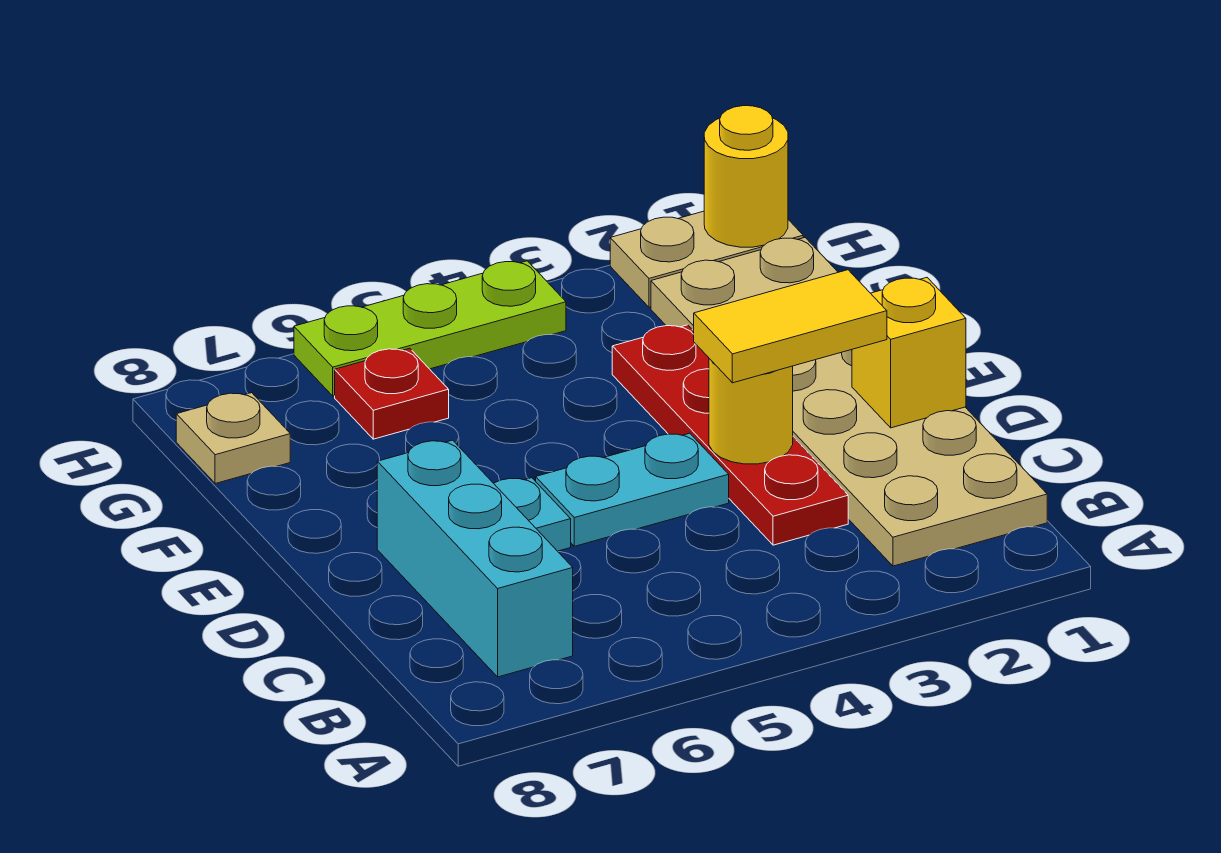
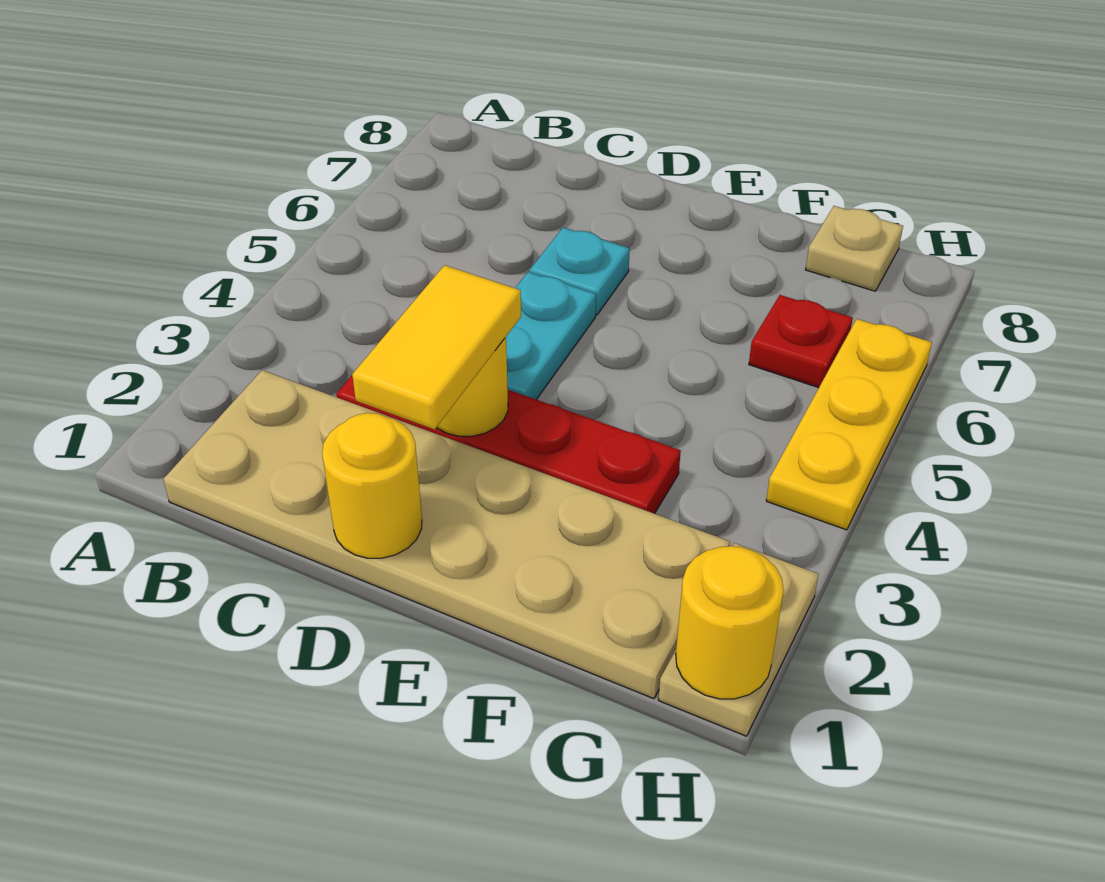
cyan brick B7:D7 level 1 -> none
yellow brick D1 level 2 -> yellow round brick D1 level 2
lime plate H4:H6 level 1 -> yellow plate H4:H6 level 1

